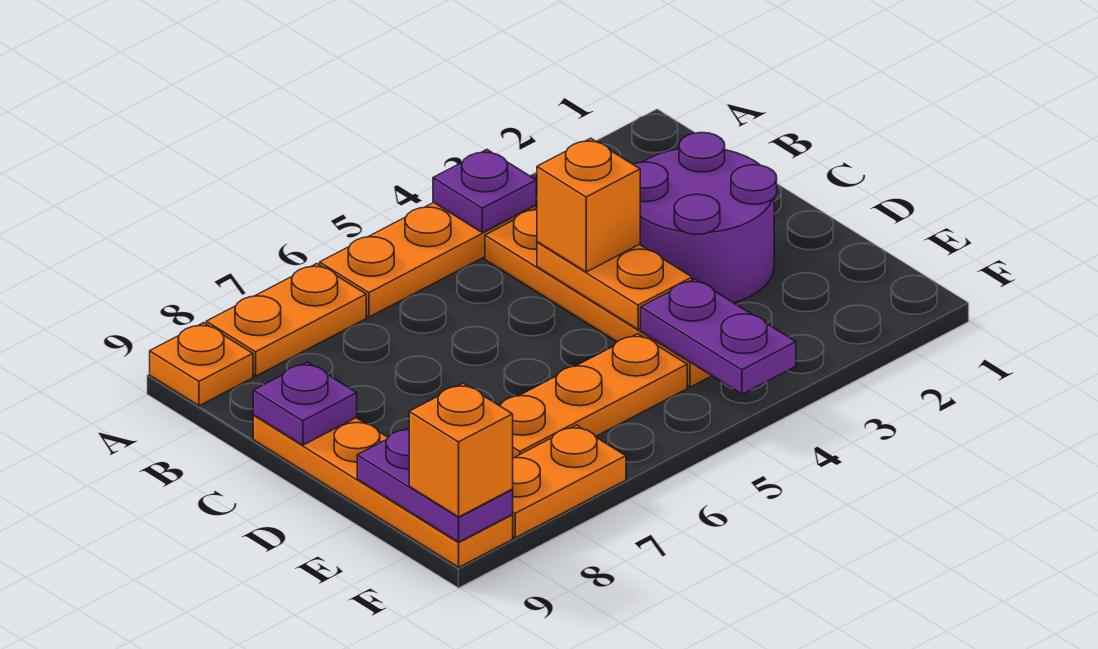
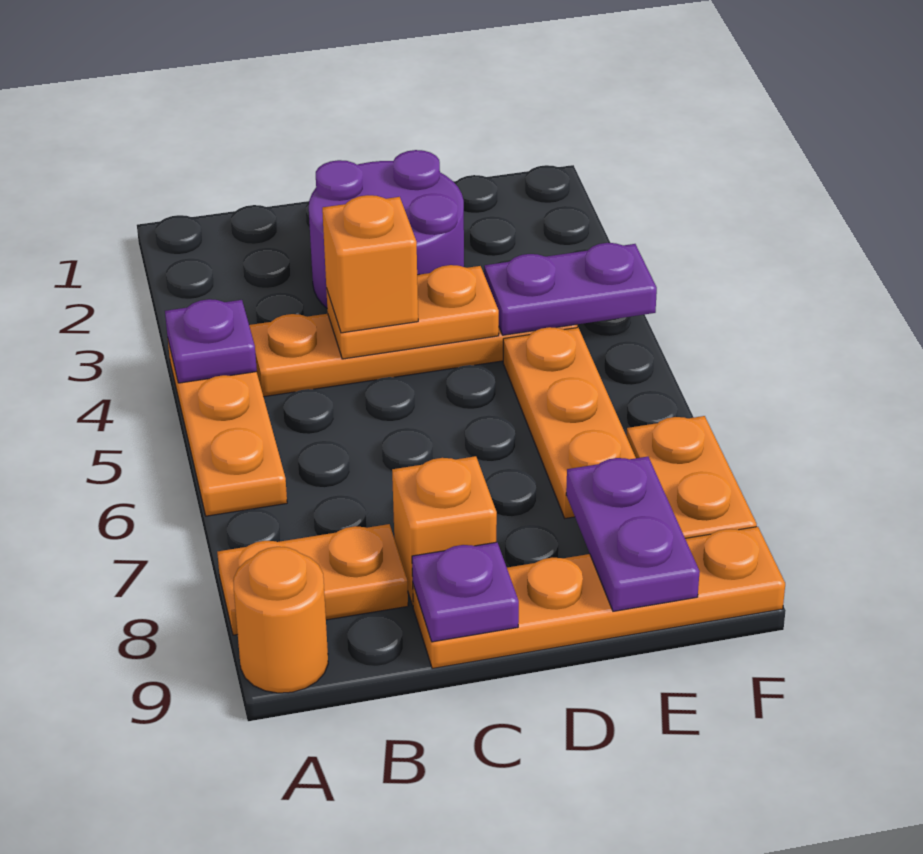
orange plate A7:A8 level 1 -> orange plate A8:B8 level 1
orange plate A9 level 1 -> orange round brick A9 level 1
purple plate E9:F9 level 2 -> purple plate E8:E9 level 2
orange brick F9 level 3 -> orange brick C8 level 1

